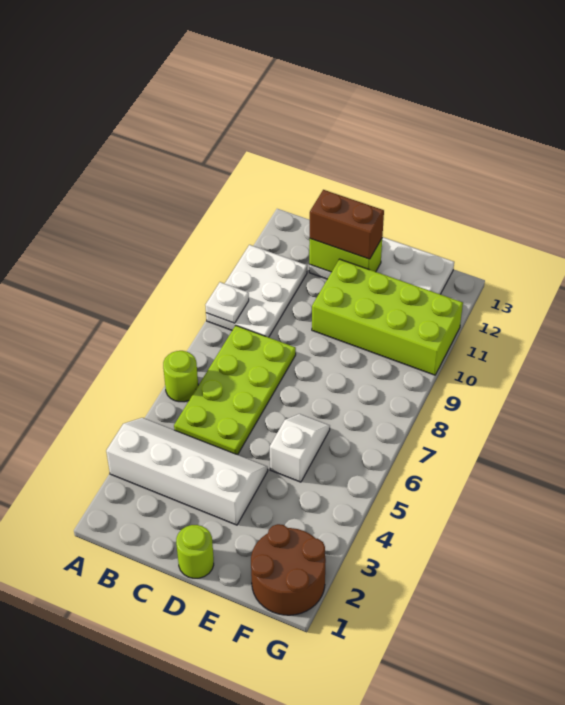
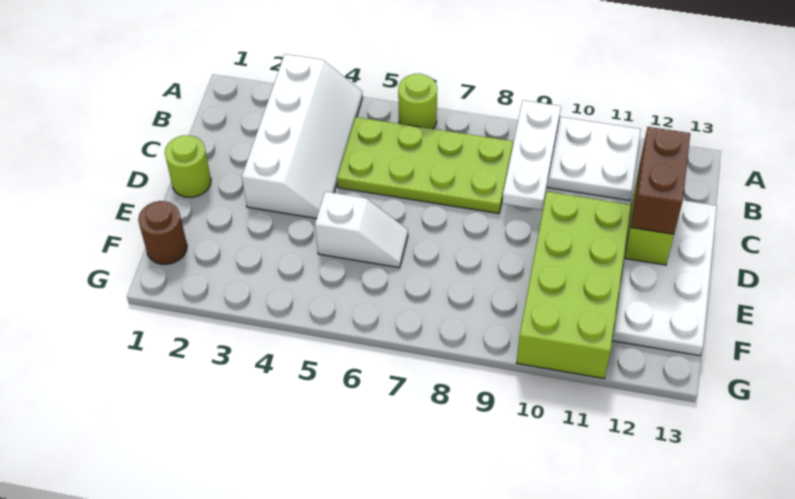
white plate A9 level 2 -> white plate A9:C9 level 2
brown round brick F1:G2 level 1 -> brown round brick F1 level 1

